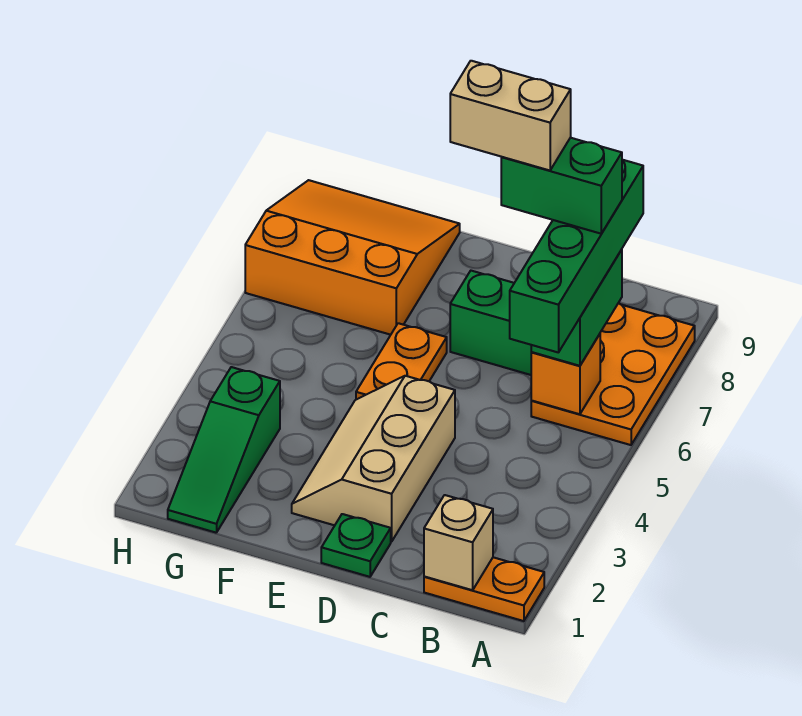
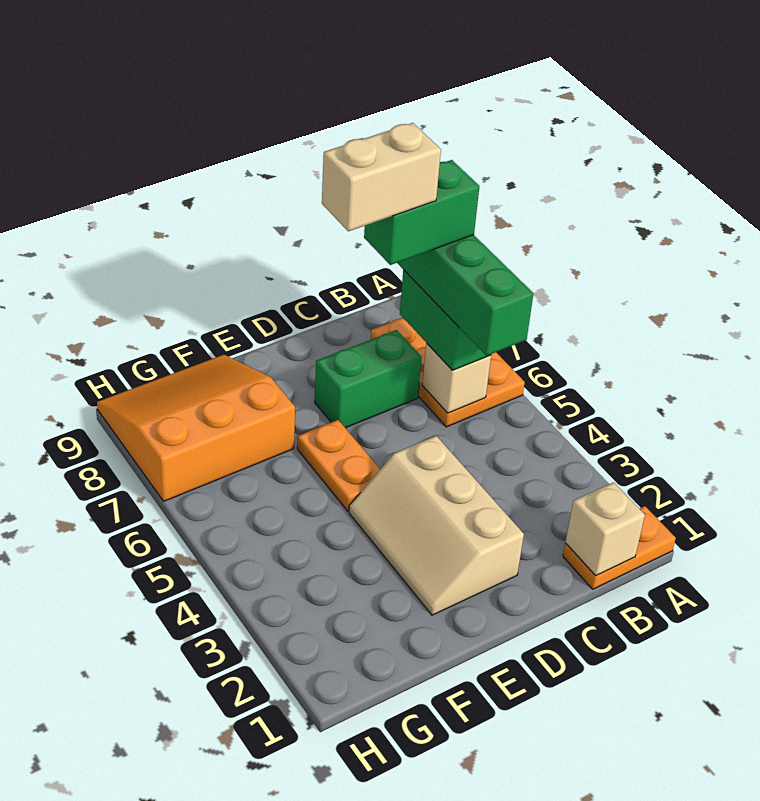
orange brick B6 level 2 -> tan brick B6 level 2
green plate D1 level 1 -> none
green slope G1:G3 level 1 top 3 -> none

